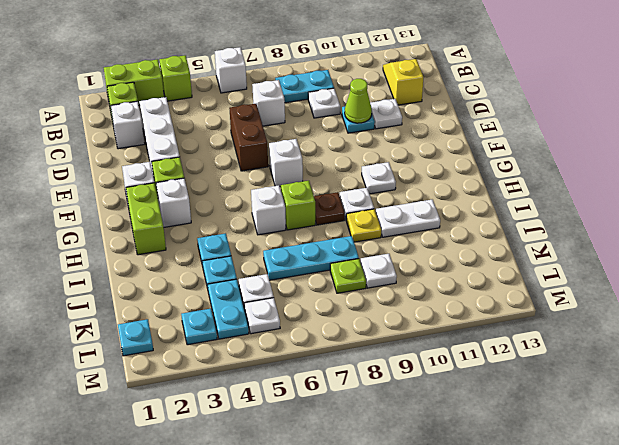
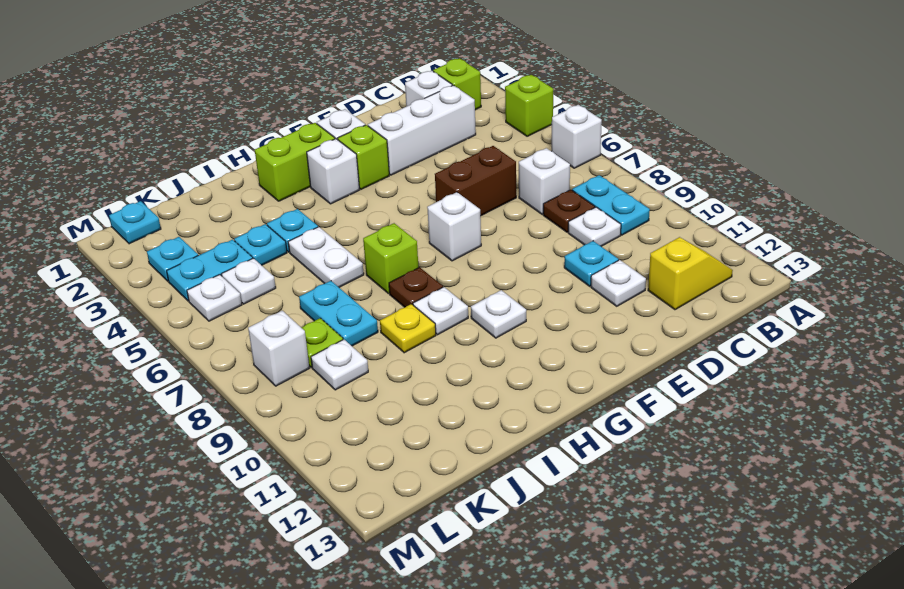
lime brick A2:A3 level 1 -> none
none -> brown plate C8 level 1
lime cone D10 level 2 -> none
white brick H6 level 1 -> white brick L8 level 1
white plate I10:I11 level 1 -> white plate I5:I6 level 1
cyan plate J6:J8 level 1 -> cyan plate J7:J8 level 1

